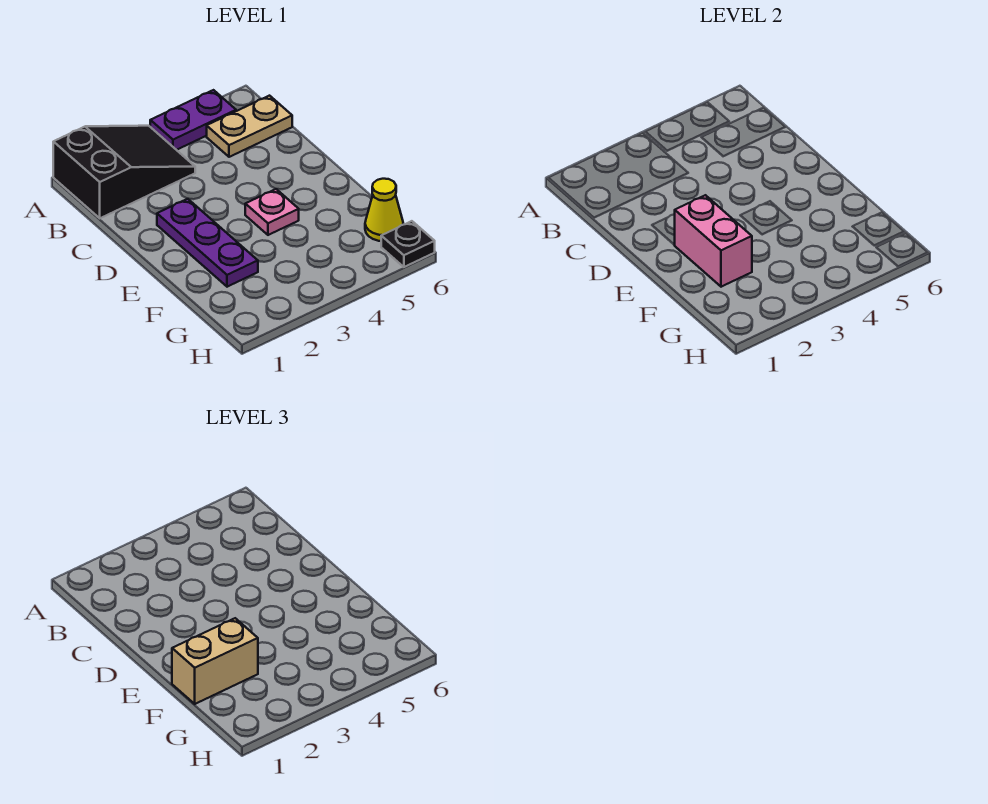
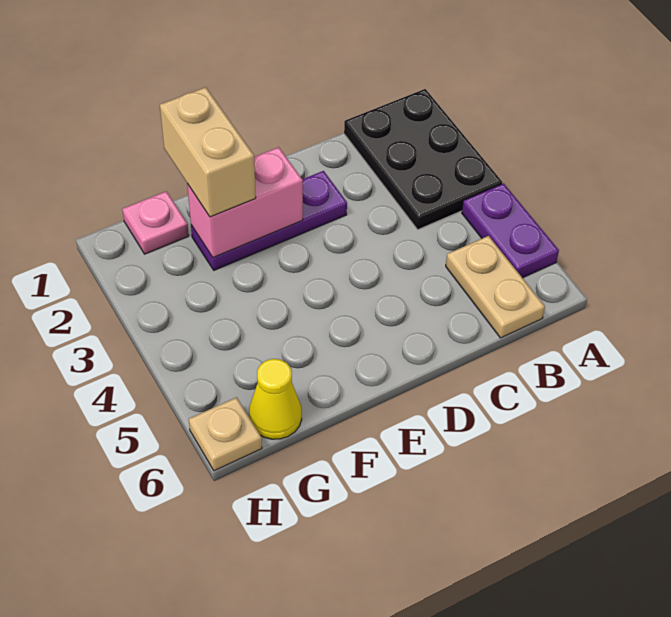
black slope A1:B3 level 1 top 1 -> black plate A1:B3 level 1
pink plate E4 level 1 -> pink plate G1 level 1
black plate H6 level 1 -> tan plate H6 level 1

